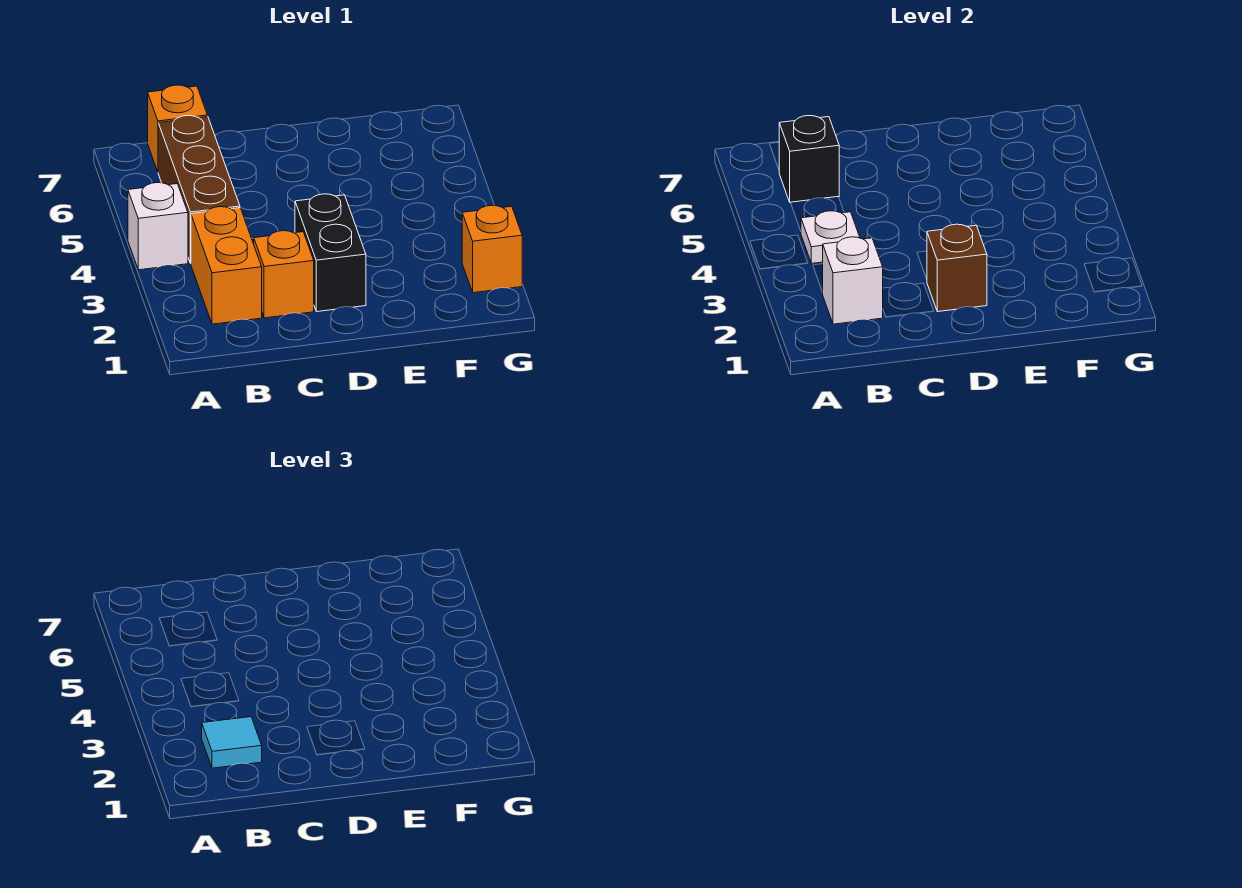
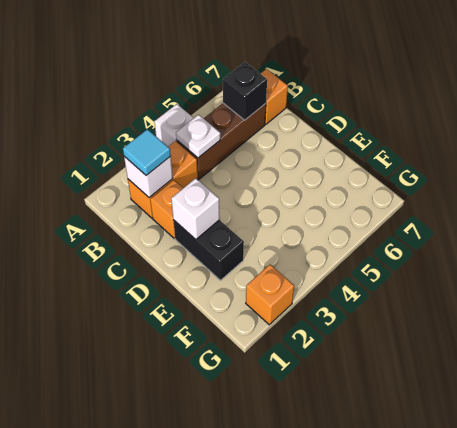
black brick D2:D3 level 1 -> black brick D2:E2 level 1
brown brick D2 level 2 -> white brick D2 level 2

